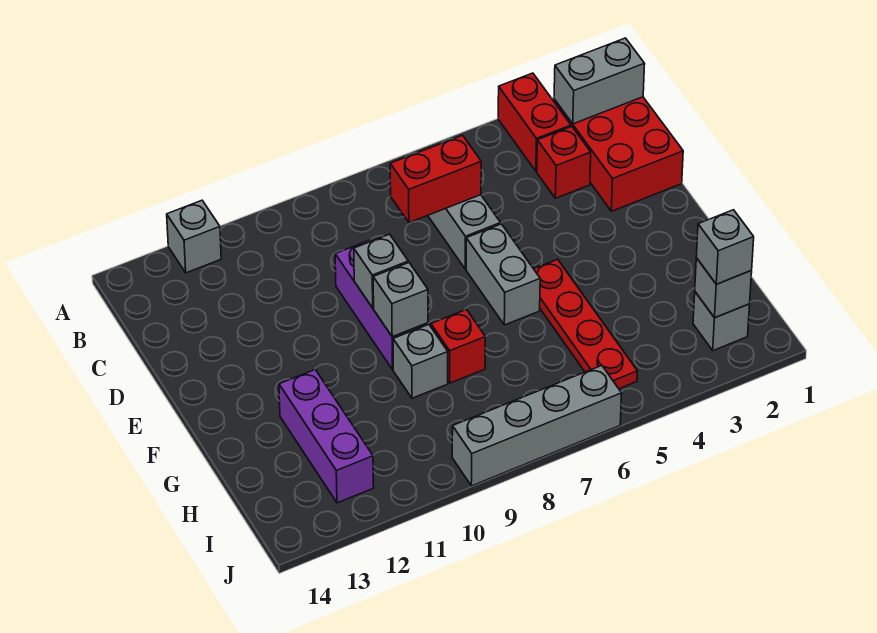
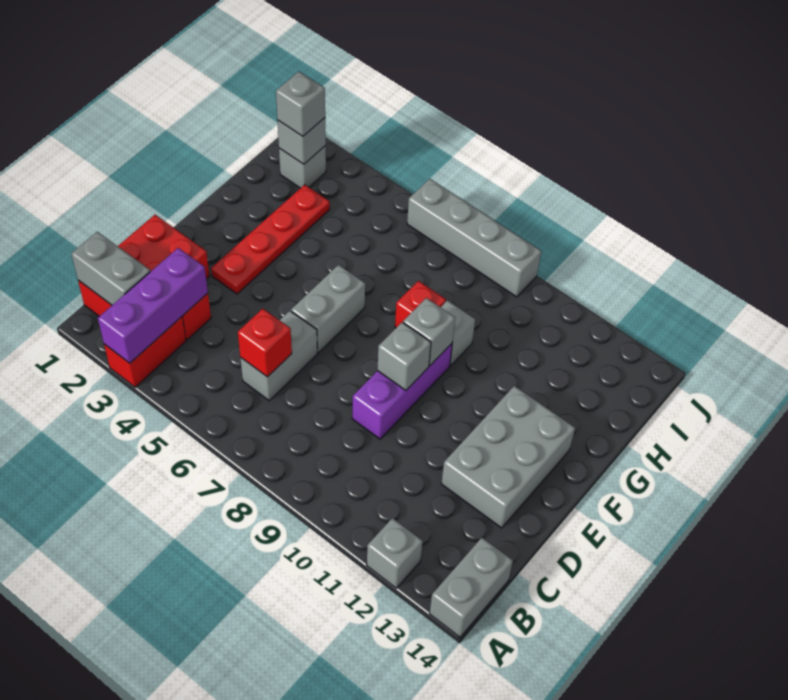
none -> grey brick A14:B14 level 1
red brick C6:C7 level 2 -> red brick C6 level 2
none -> grey brick D12:F13 level 1
red plate F5:I5 level 1 -> red plate E3:H3 level 1
purple brick G12:I12 level 1 -> purple brick A3:C3 level 2

